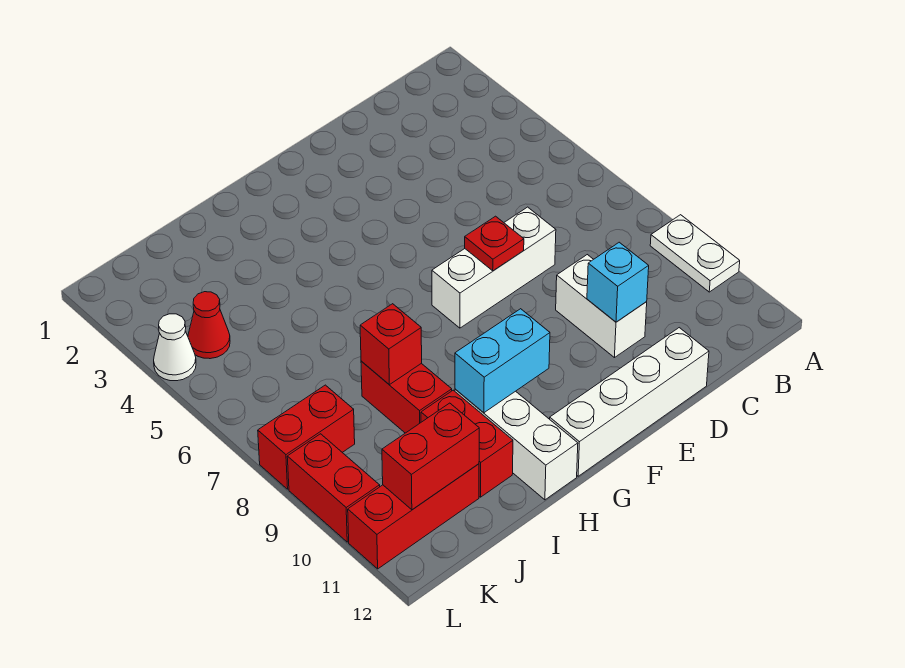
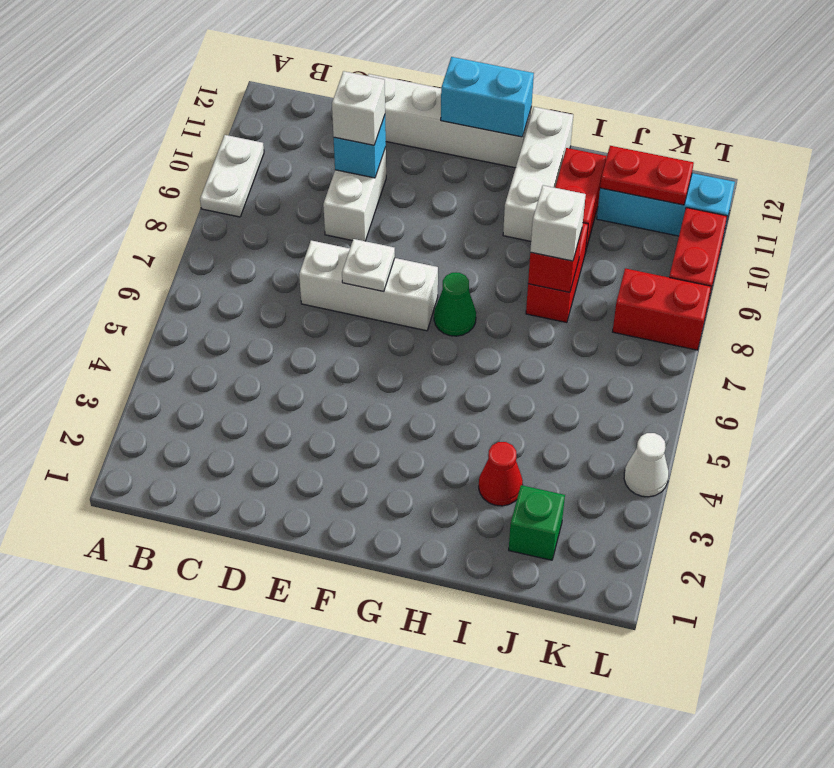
none -> white brick D10 level 3
red plate E7 level 2 -> white plate E7 level 2
none -> green cone G7 level 1
cyan brick G10:H10 level 2 -> cyan brick F12:G12 level 2
none -> white brick I8 level 3
none -> green brick J2 level 1
red brick J11:L11 level 1 -> cyan brick J11:L11 level 1
red brick J11:K11 level 2 -> red plate J11:K11 level 2
red cone K4 level 1 -> red cone I3 level 1

